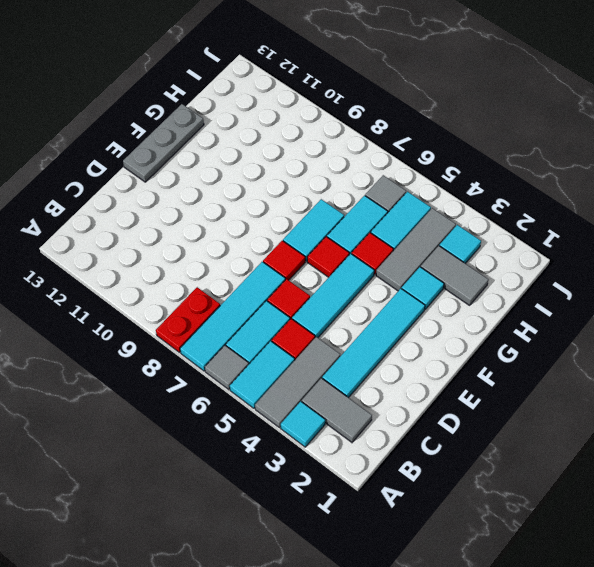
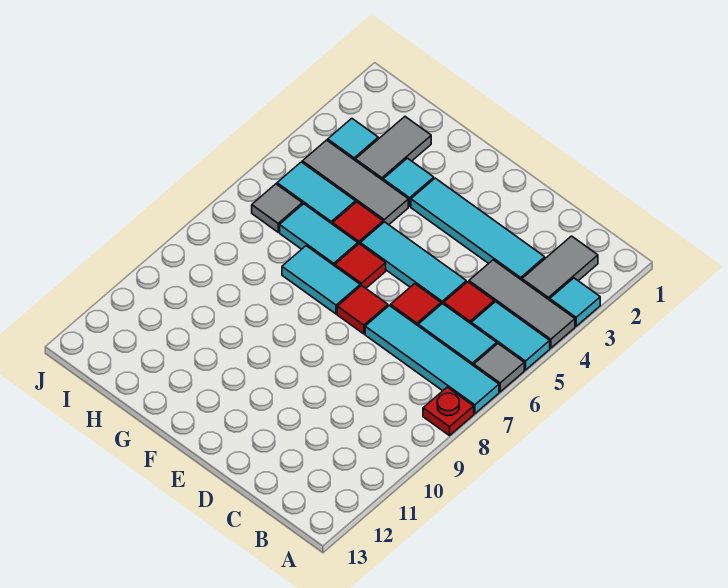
red plate A8:B8 level 1 -> red plate A8 level 1
grey plate E13:G13 level 1 -> none

